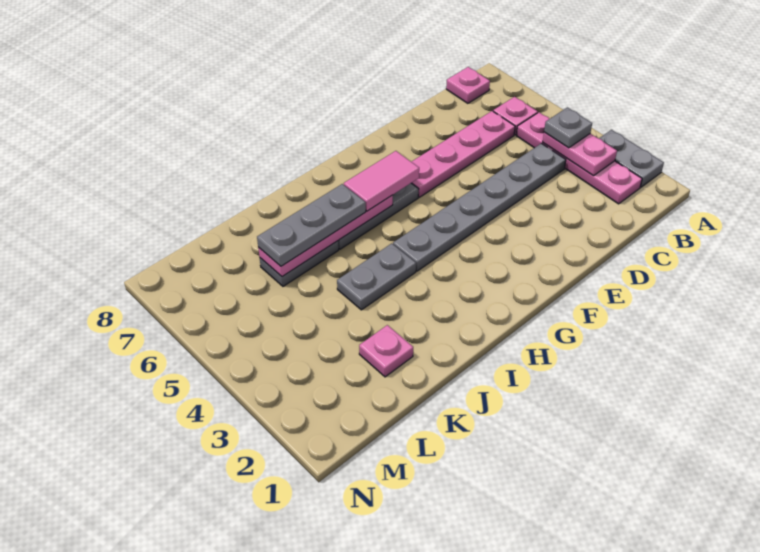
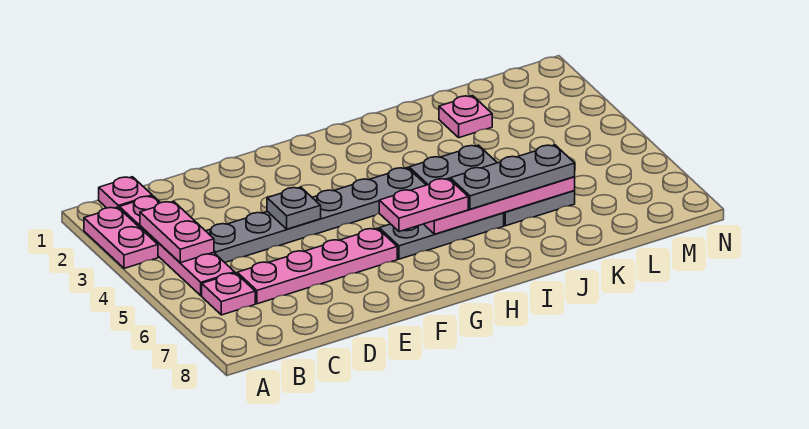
grey plate A2:A3 level 1 -> pink plate A2:A3 level 1
grey plate B4 level 3 -> grey plate E4 level 2
pink plate B8 level 1 -> pink plate B1 level 1
pink tile G6:H6 level 3 -> pink plate G6:H6 level 3

